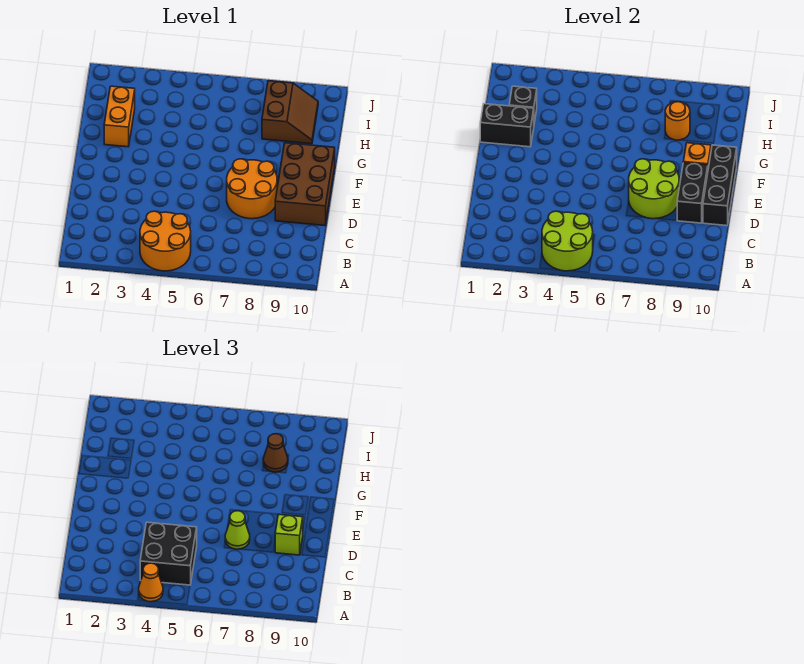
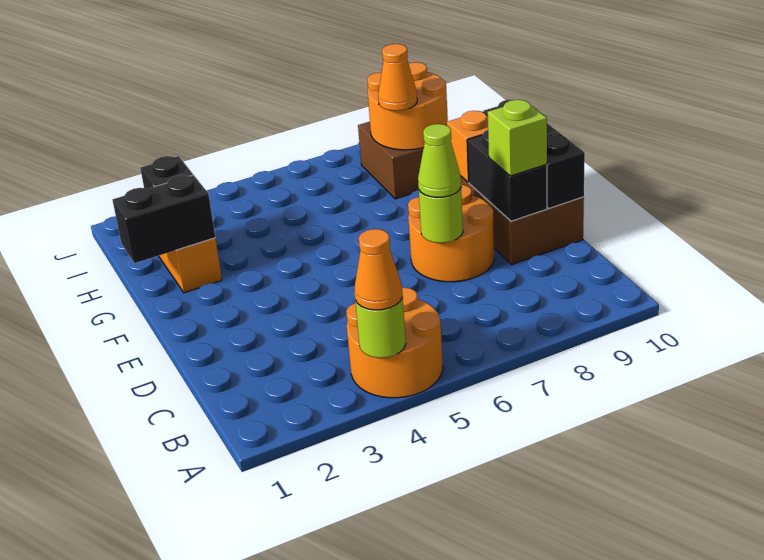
lime round brick A4:B5 level 2 -> lime round brick A4 level 2
black brick B4:C5 level 3 -> none
lime round brick D7:E8 level 2 -> lime round brick D7 level 2
orange round brick H8 level 2 -> orange round brick H8:I9 level 2
brown cone H8 level 3 -> orange cone H8 level 3

